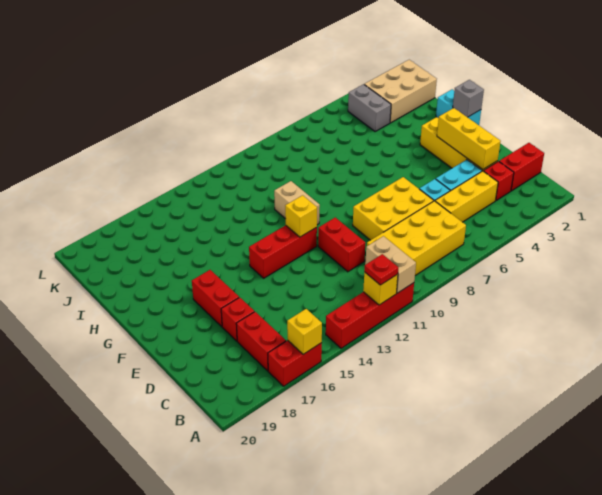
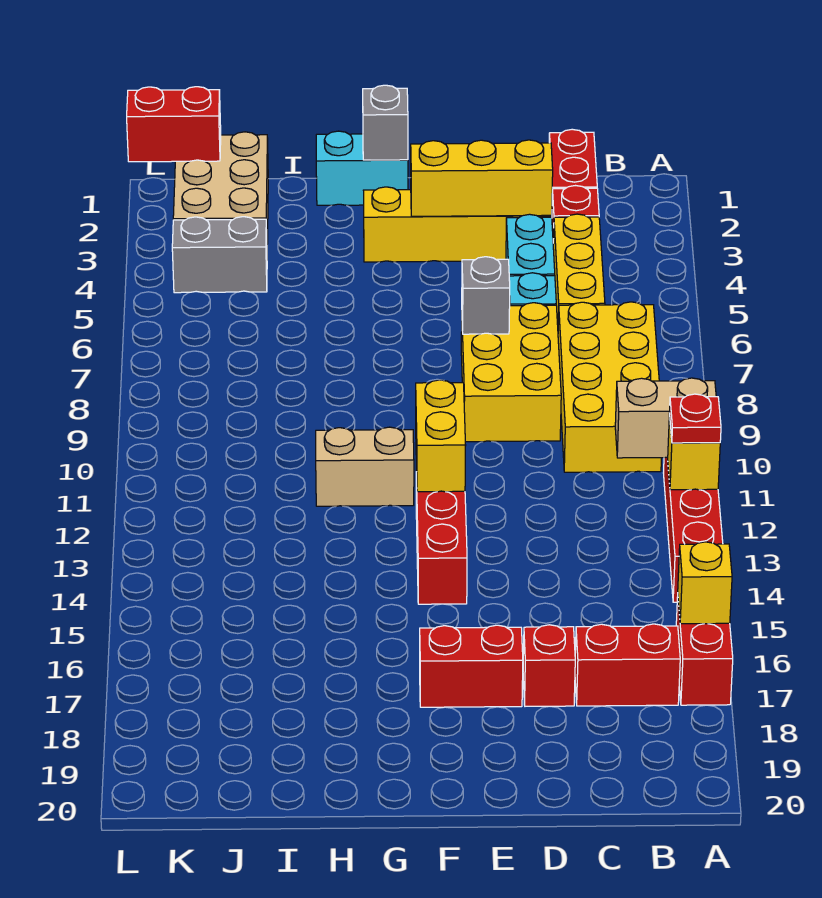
red brick D11:E11 level 1 -> red brick K1:L1 level 2
none -> grey brick E7 level 2
yellow brick F12 level 2 -> yellow brick F11:F12 level 2

